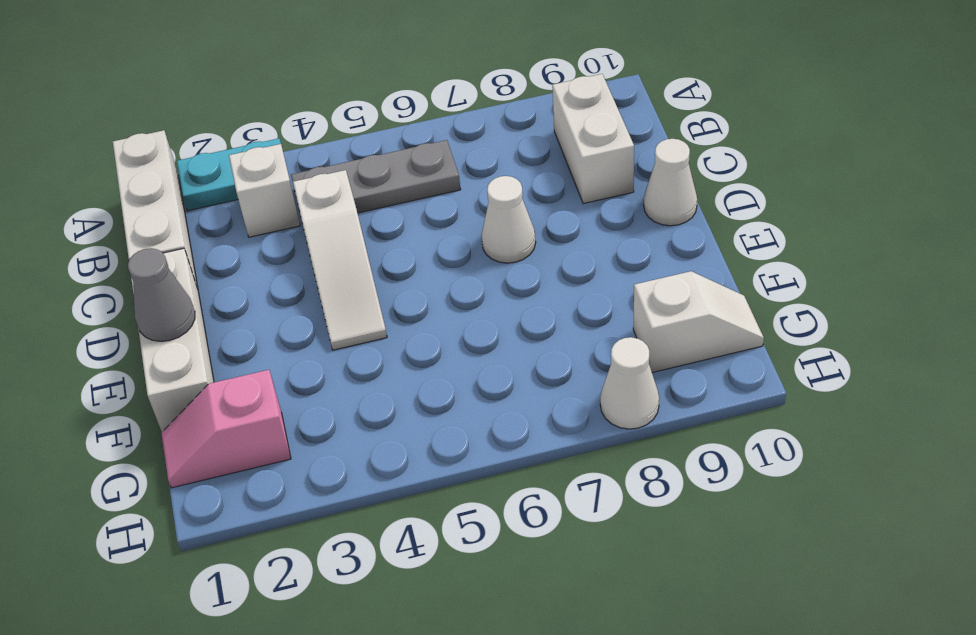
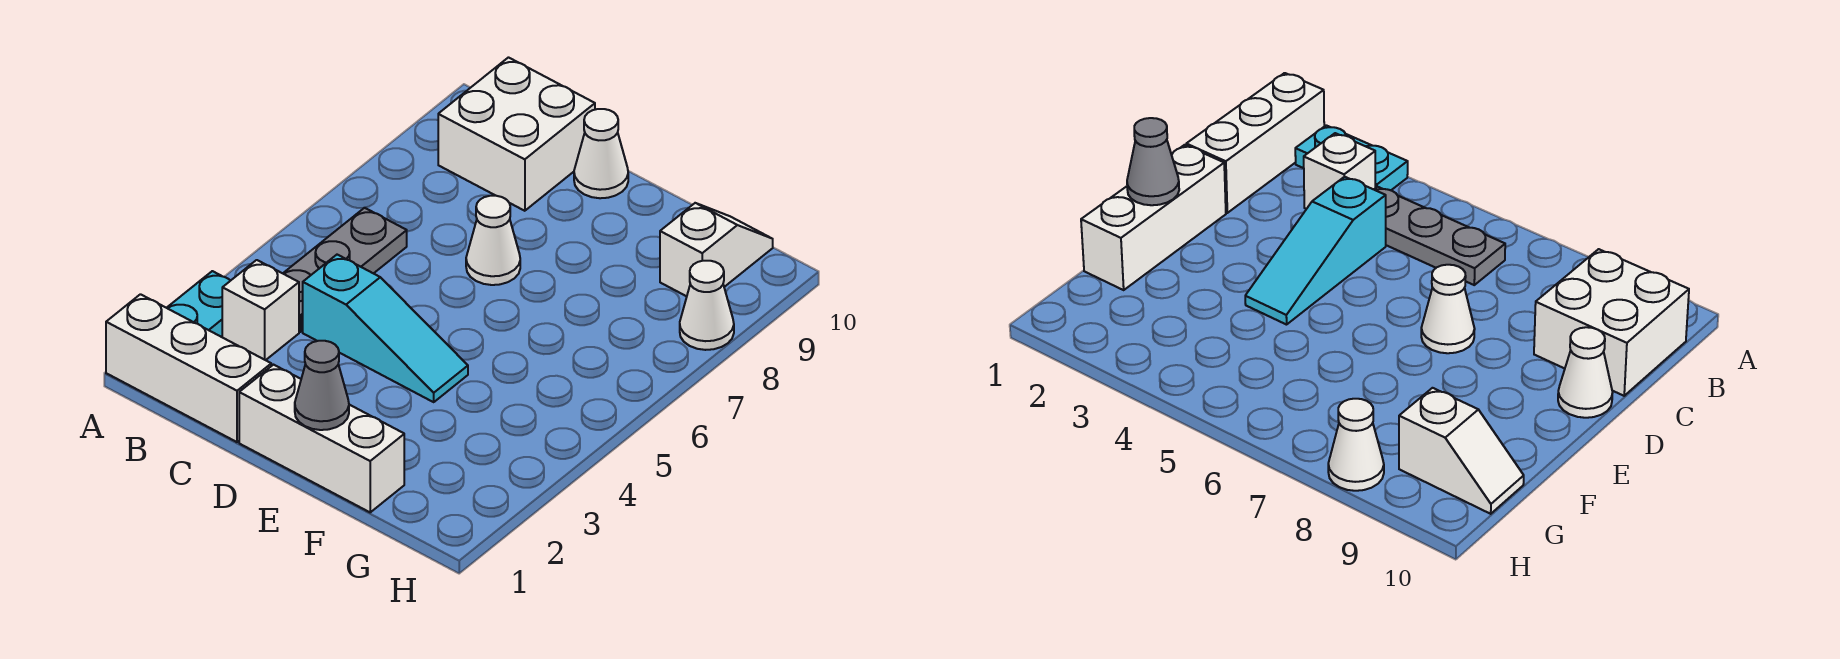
white brick B9:C9 level 1 -> white brick B9:C10 level 1
white slope C4:E4 level 1 top C -> cyan slope C4:E4 level 1 top C
pink slope G1:G2 level 1 top 2 -> none

